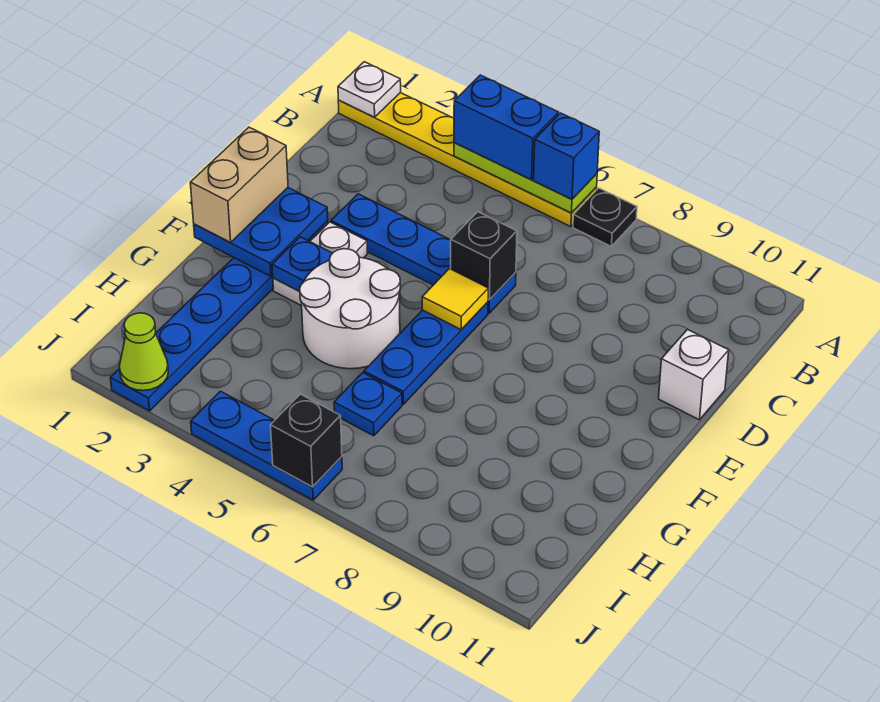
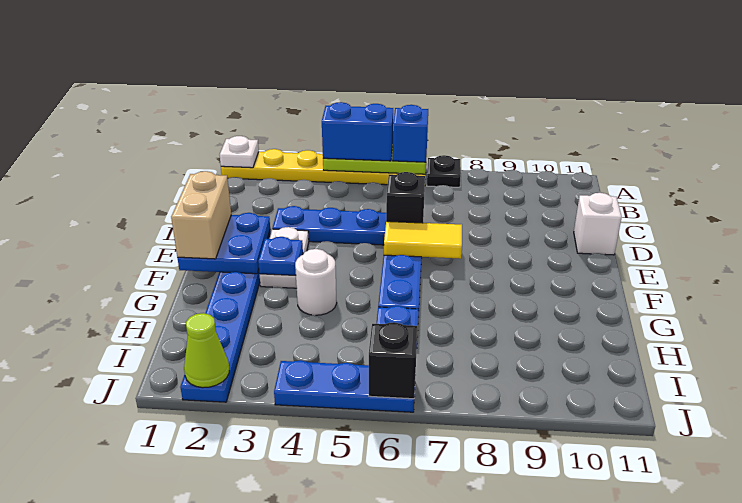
yellow tile E6 level 2 -> yellow tile E6:E7 level 2
white round brick F4:G5 level 1 -> white round brick G4 level 1

